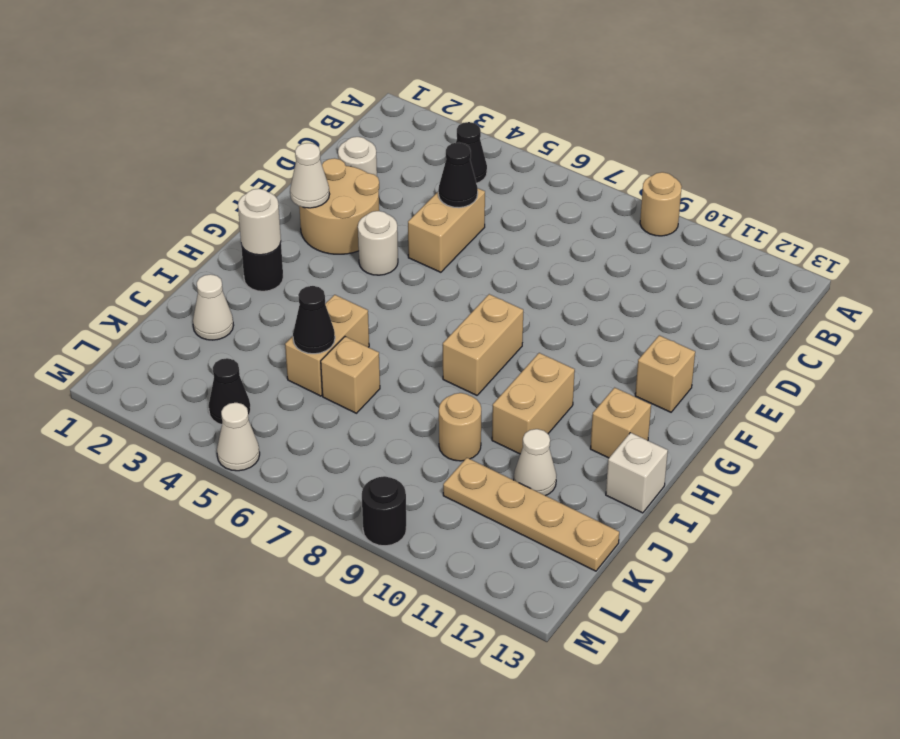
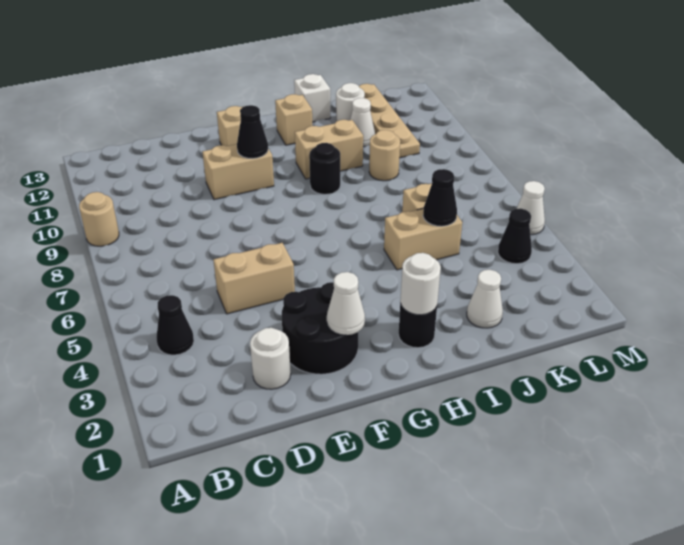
black cone D5 level 2 -> black cone F10 level 2
tan round brick E2:F3 level 1 -> black round brick E2:F3 level 1
white round brick F4 level 1 -> white round brick J12 level 1
tan brick G8:H8 level 1 -> tan brick E10:F10 level 1
black round brick M9 level 1 -> black round brick H9 level 1

